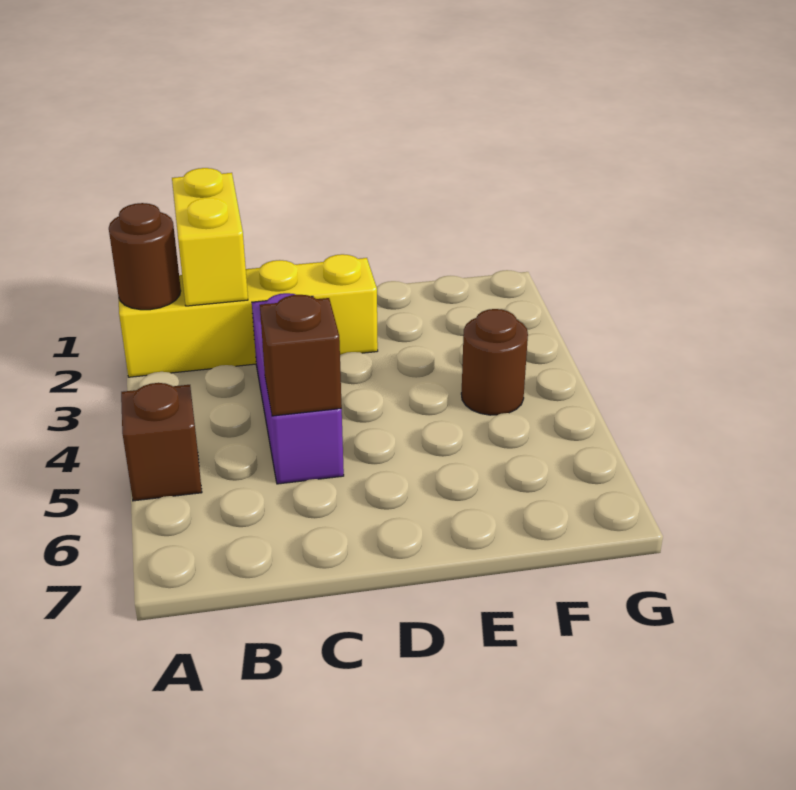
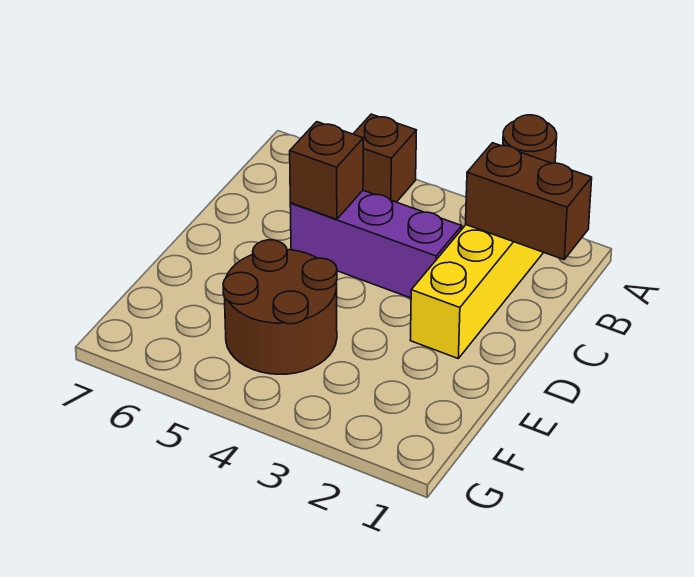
yellow brick B1:B2 level 2 -> brown brick B1:B2 level 2
brown round brick F4 level 1 -> brown round brick E4:F5 level 1

